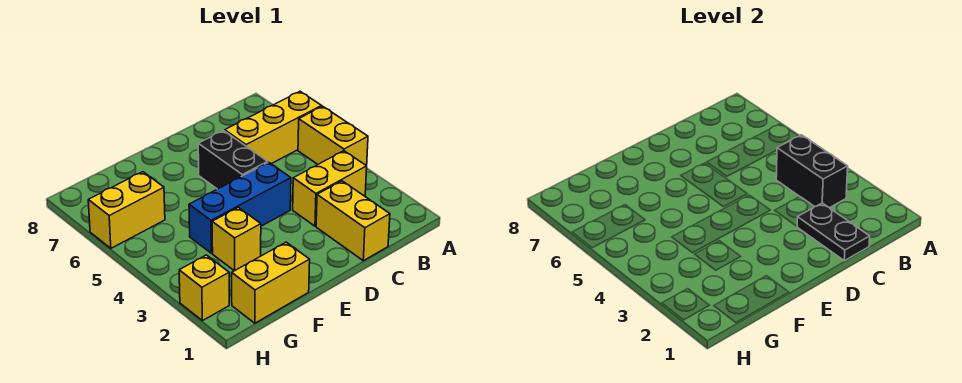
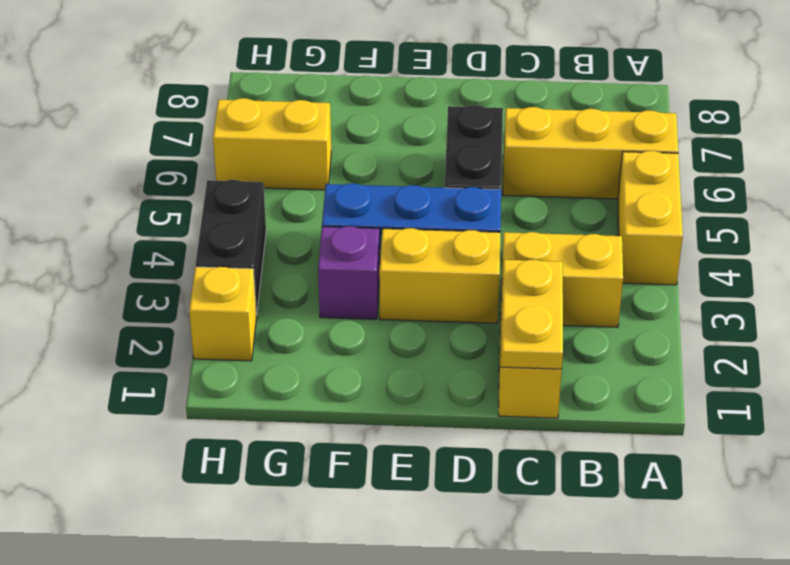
black brick B3:B4 level 2 -> black brick H3:H4 level 1
black plate C1:C2 level 2 -> yellow plate C1:C2 level 2
yellow brick F1:G1 level 1 -> yellow brick D3:E3 level 1
yellow brick F3 level 1 -> purple brick F3 level 1

